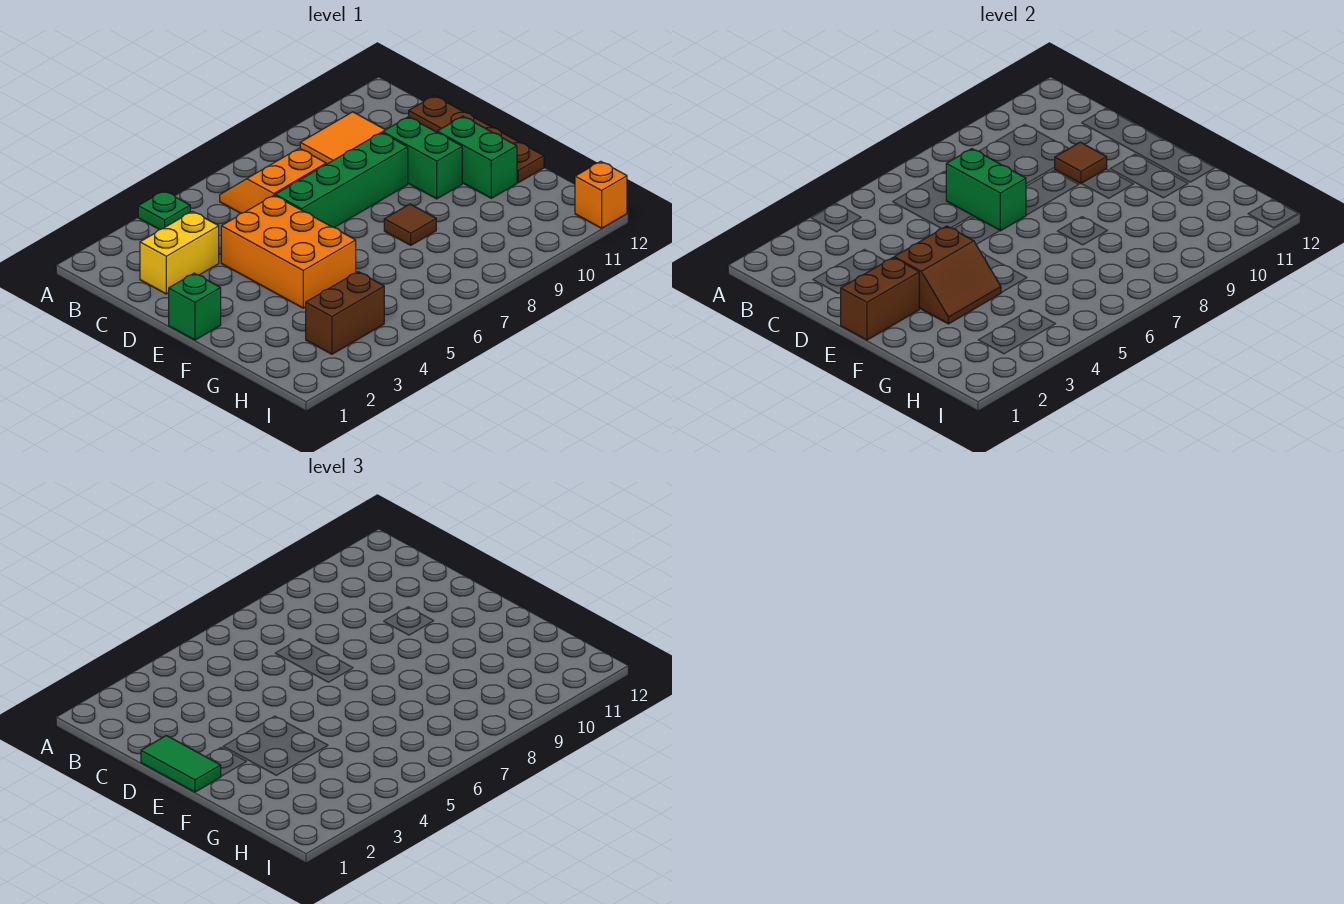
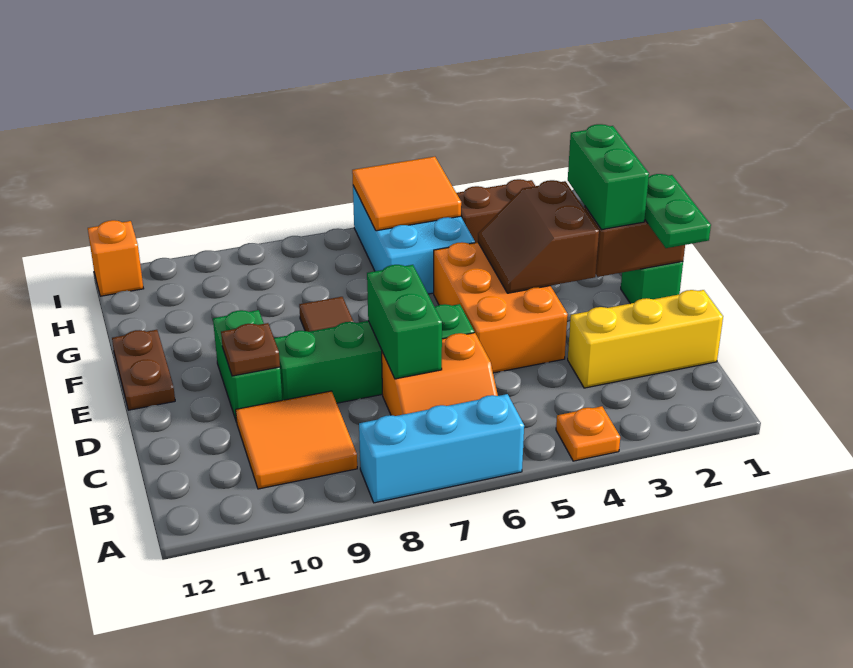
green plate A4 level 1 -> orange plate A4 level 1
none -> cyan brick A6:A8 level 1
yellow brick C2:C3 level 1 -> yellow brick C1:C3 level 1
brown plate C12:F12 level 1 -> brown plate E12:F12 level 1
green tile D1:E1 level 3 -> green plate D1:E1 level 3
brown tile D10 level 2 -> brown plate D10 level 2
brown slope E3:F4 level 2 top E -> brown slope E3:F4 level 2 top 3
green brick E11:F11 level 1 -> green brick E2:F2 level 3
none -> cyan brick G5:I6 level 1
none -> orange tile H5:I6 level 2

